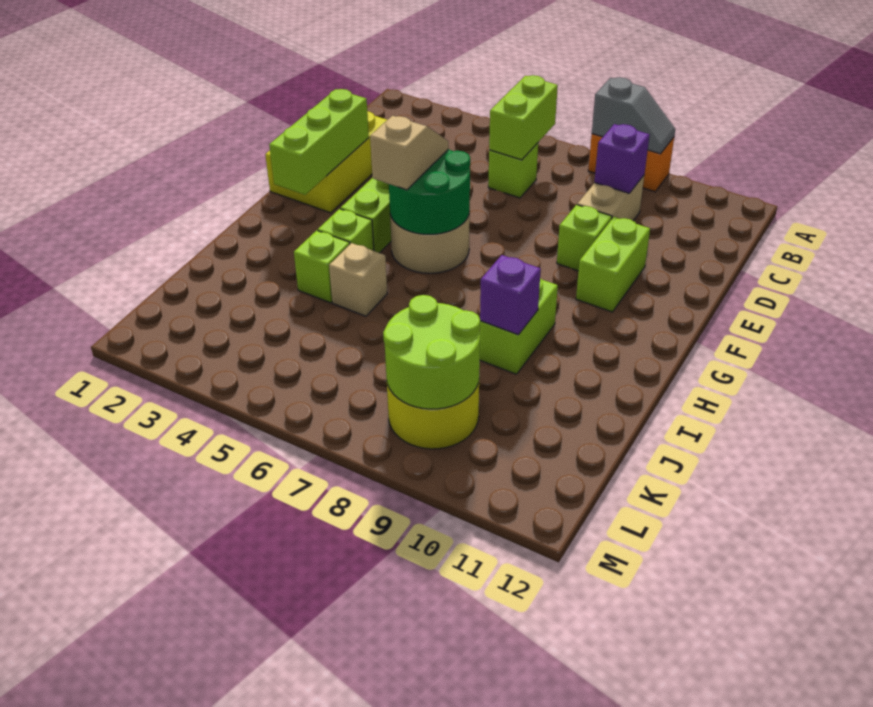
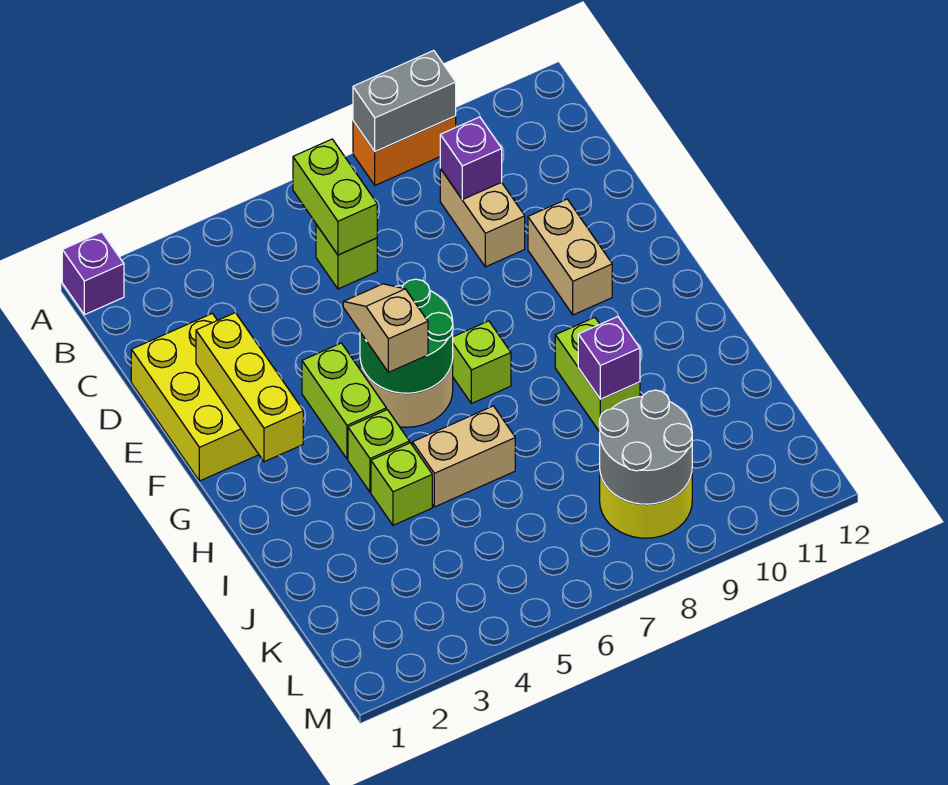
none -> purple brick A1 level 1
grey slope A8:A9 level 2 top 8 -> grey brick A8:A9 level 2
lime brick E2:G2 level 2 -> yellow brick E2:G2 level 2
lime brick E9 level 1 -> lime brick G7 level 1
lime brick E10:F10 level 1 -> tan brick E10:F10 level 1
tan brick I5 level 1 -> tan brick I5:I6 level 1
lime round brick K8:L9 level 2 -> grey round brick K8:L9 level 2

